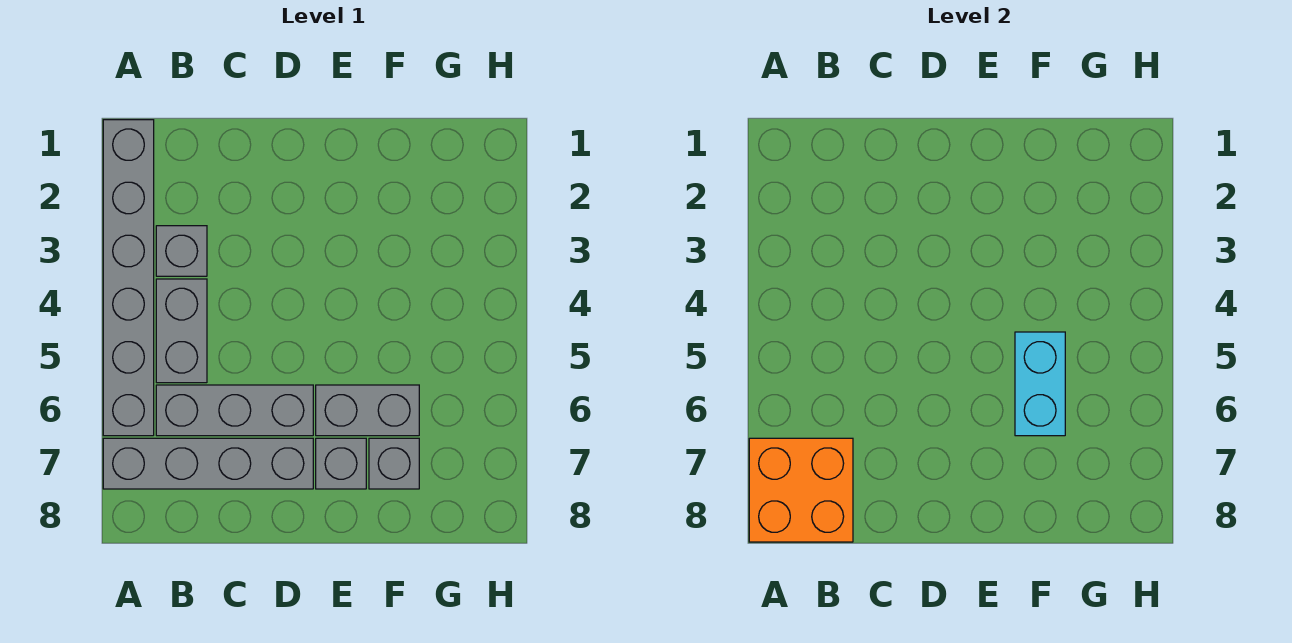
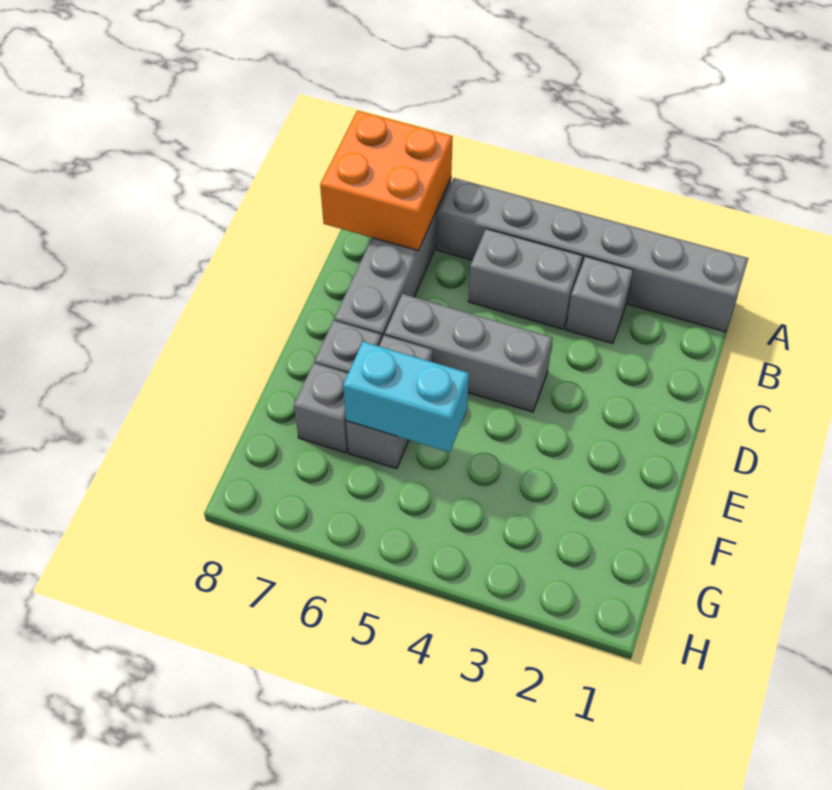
grey brick B6:D6 level 1 -> grey brick D4:D6 level 1

